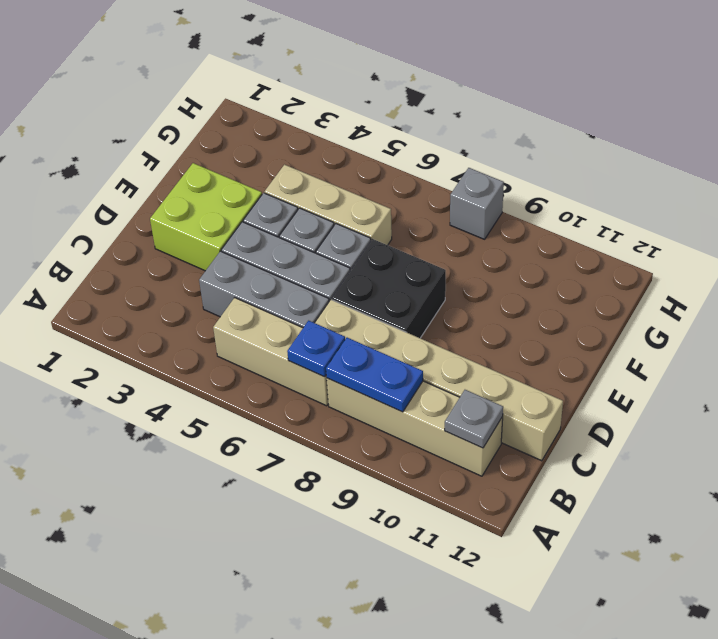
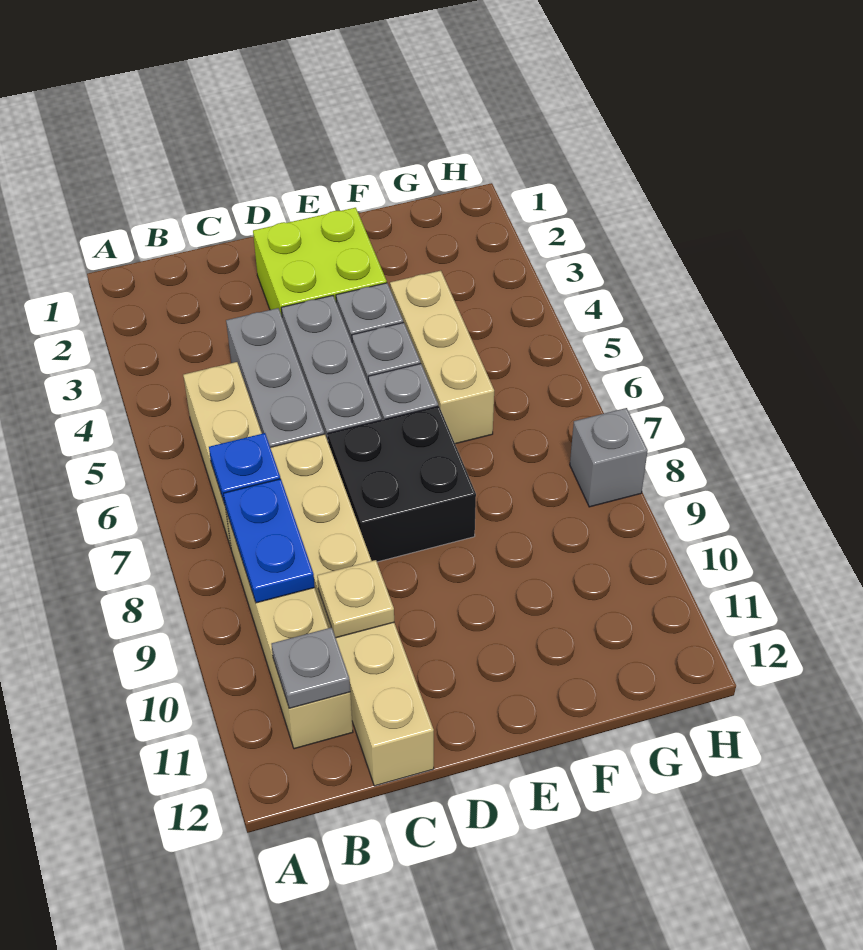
none -> tan plate C10 level 2

